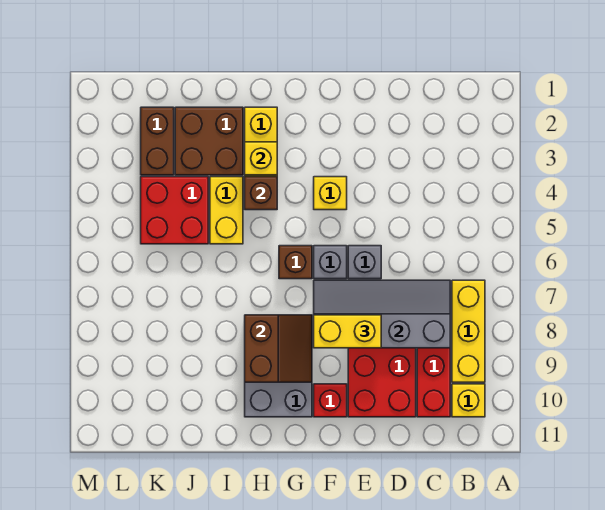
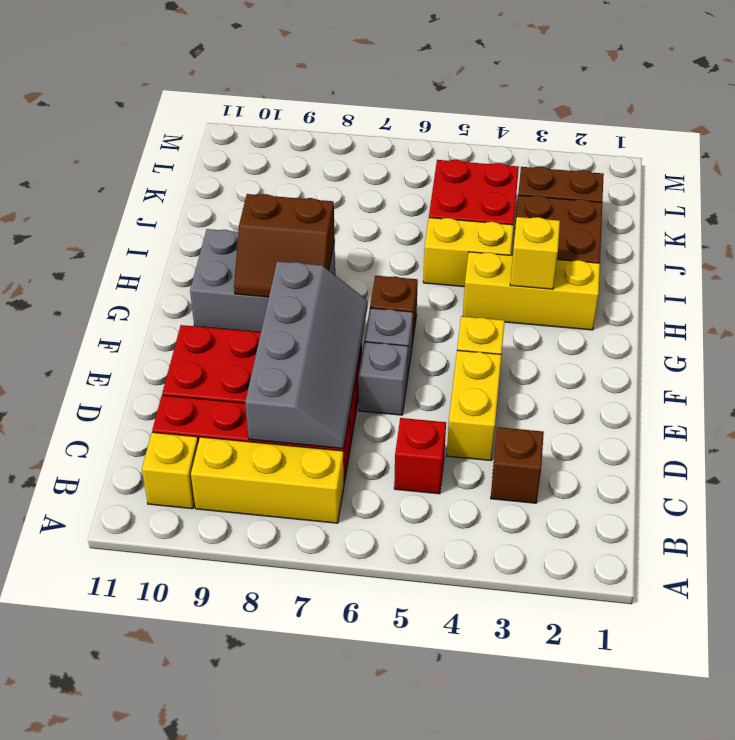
yellow brick E8:F8 level 3 -> yellow brick D4:E4 level 1
red brick F10 level 1 -> red brick C5 level 1
brown brick H4 level 2 -> brown brick C3 level 1

